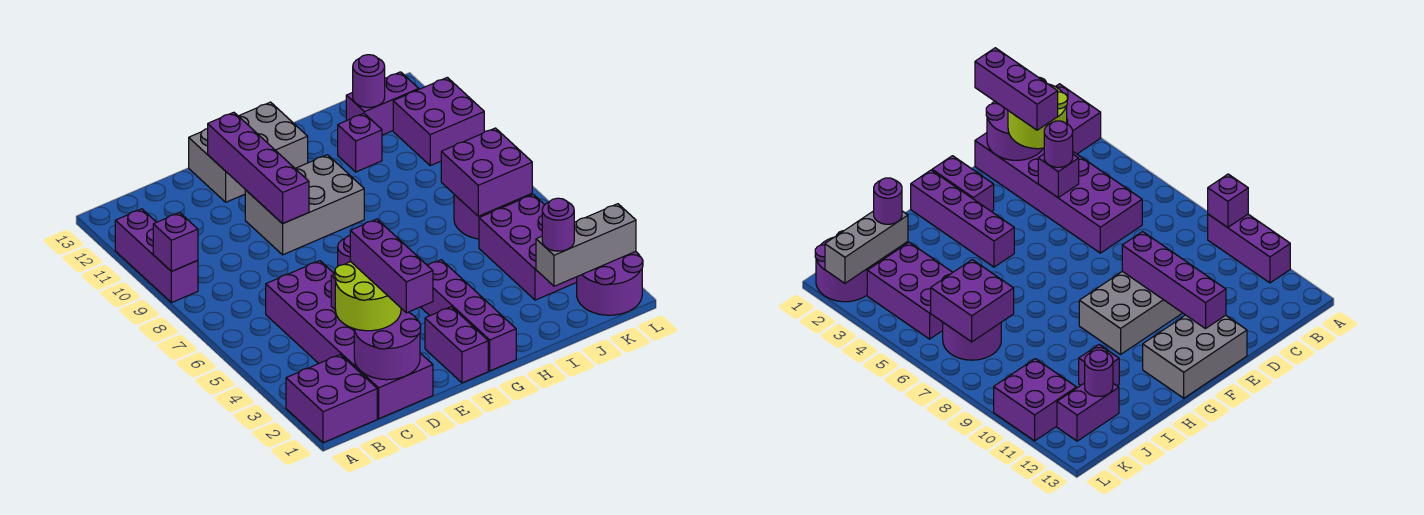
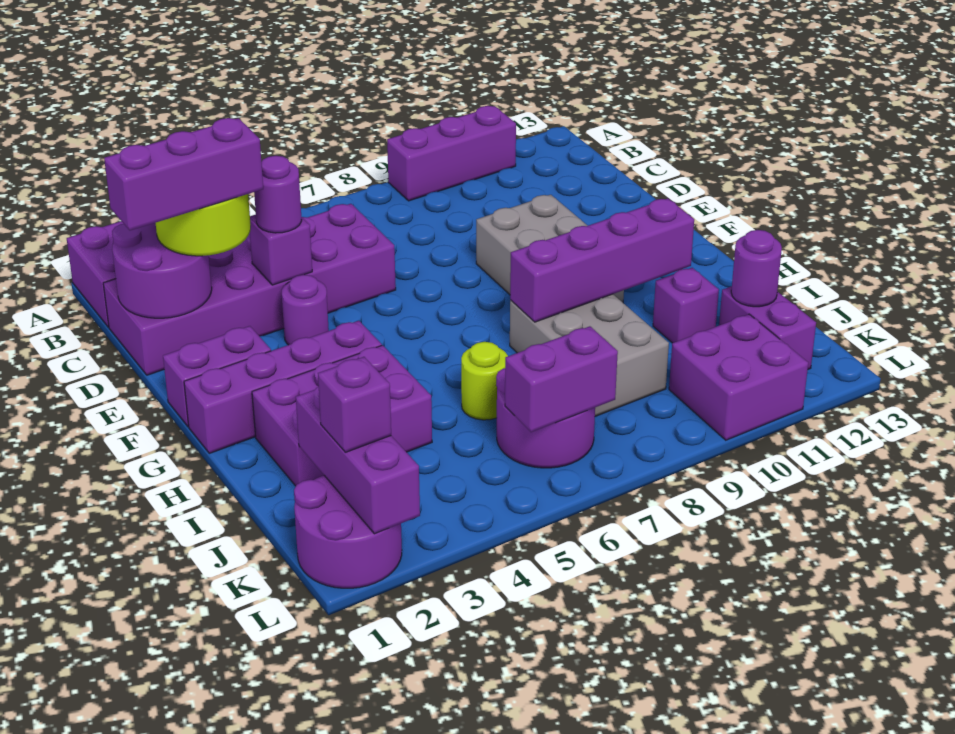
purple brick A9 level 2 -> purple brick K2 level 3
purple brick E9:E12 level 2 -> purple brick H8:H11 level 2
grey brick E12:G13 level 1 -> grey brick H8:J9 level 1
none -> lime round brick I6 level 1
grey brick J2:L2 level 2 -> purple brick J2:L2 level 2
purple round brick J2 level 3 -> purple round brick E4 level 1
purple brick J3:K5 level 1 -> purple brick H2:I4 level 1
purple brick J6:K7 level 2 -> purple brick K6:K7 level 2

